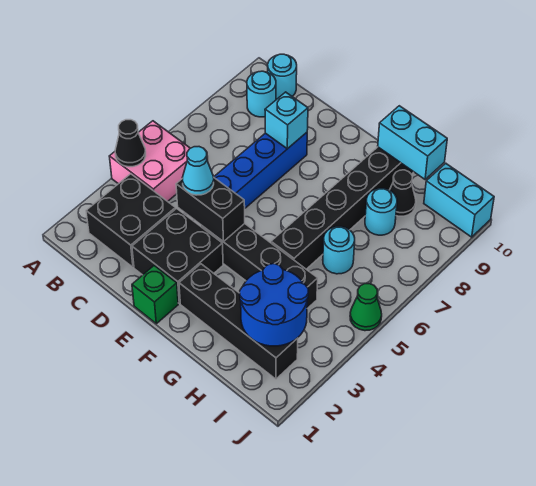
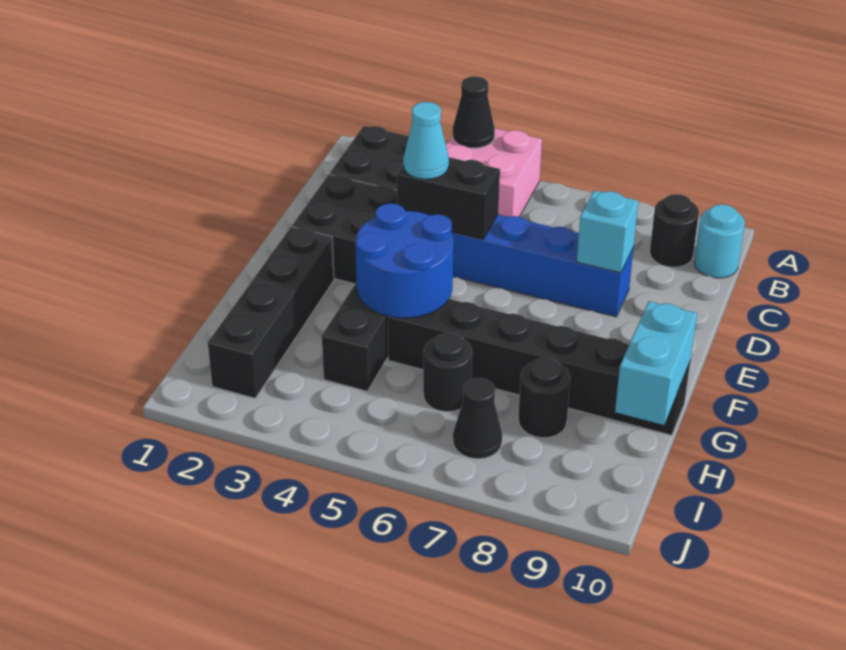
cyan round brick B9 level 1 -> black round brick B9 level 1
black brick D4:E4 level 2 -> black brick D4:D5 level 2
green brick E1 level 1 -> none
blue round brick H2:I3 level 2 -> blue round brick F4:G5 level 2
cyan round brick H6 level 1 -> black round brick H6 level 1
cyan round brick H8 level 1 -> black round brick H8 level 1
black cone H9 level 1 -> black cone I7 level 1
cyan brick I10:J10 level 1 -> none
green cone J5 level 1 -> none

